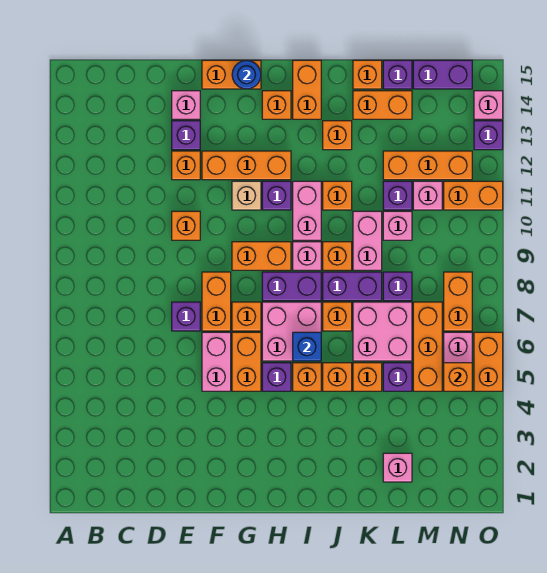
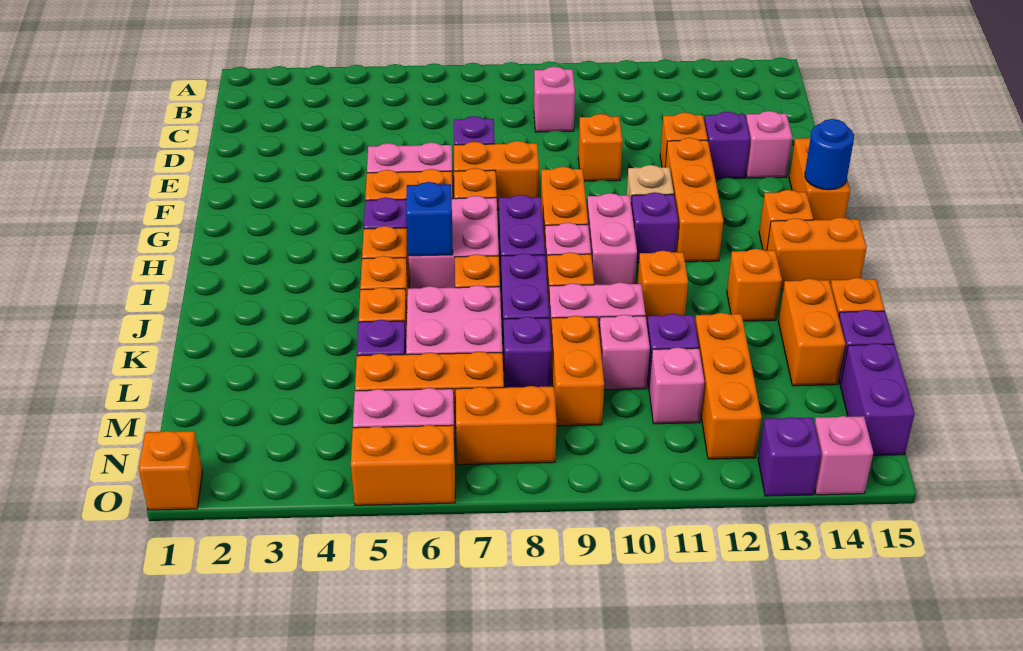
pink brick I10:I11 level 1 -> pink brick H10:I10 level 1
pink brick L2 level 1 -> pink brick C9 level 1
orange brick N5 level 2 -> orange brick O1 level 1
orange brick N11:O11 level 1 -> orange brick L9:M9 level 1

